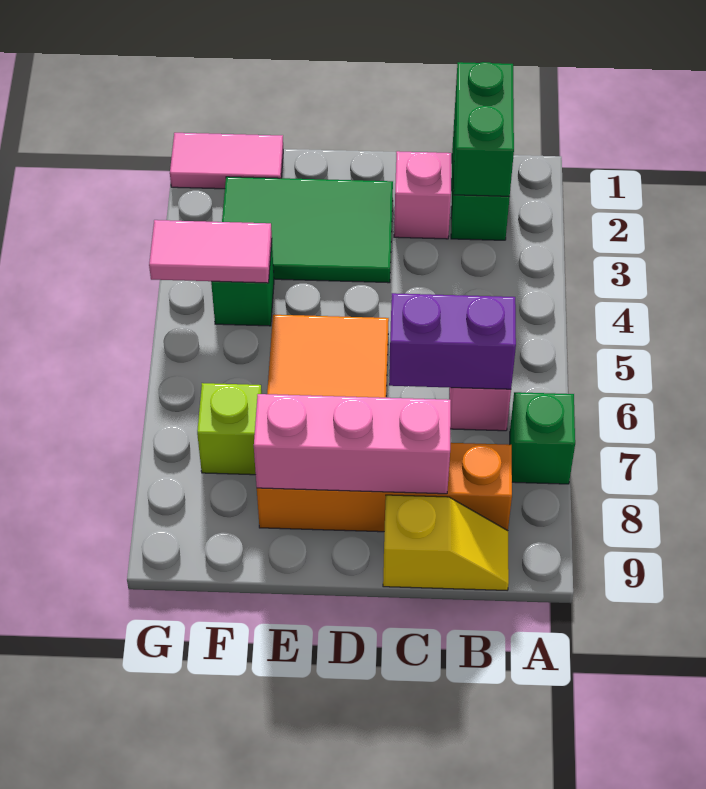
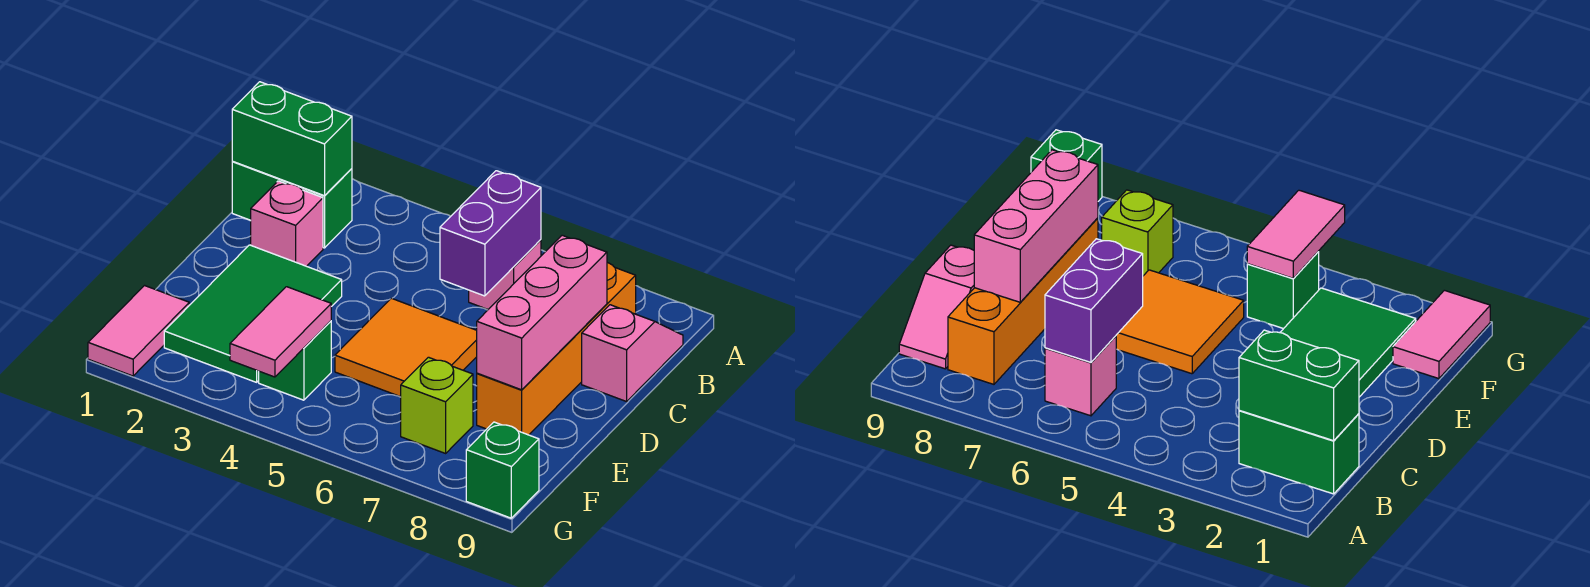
green brick A7 level 1 -> green brick G9 level 1
yellow slope B9:C9 level 1 top C -> pink slope B9:C9 level 1 top C

